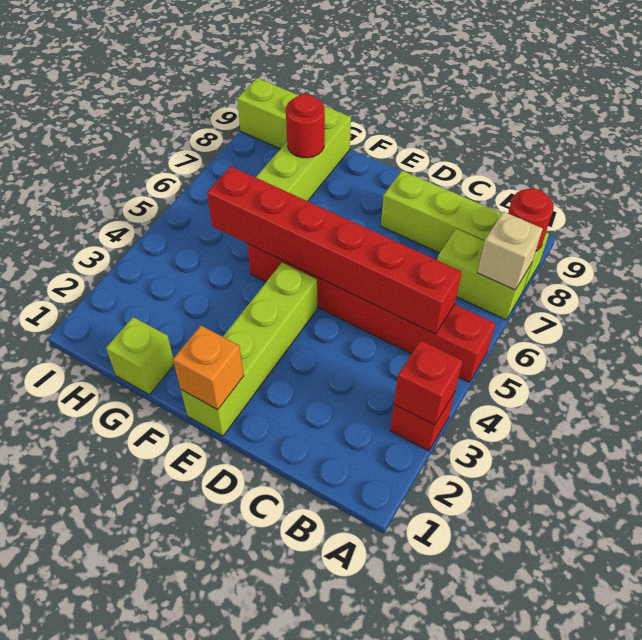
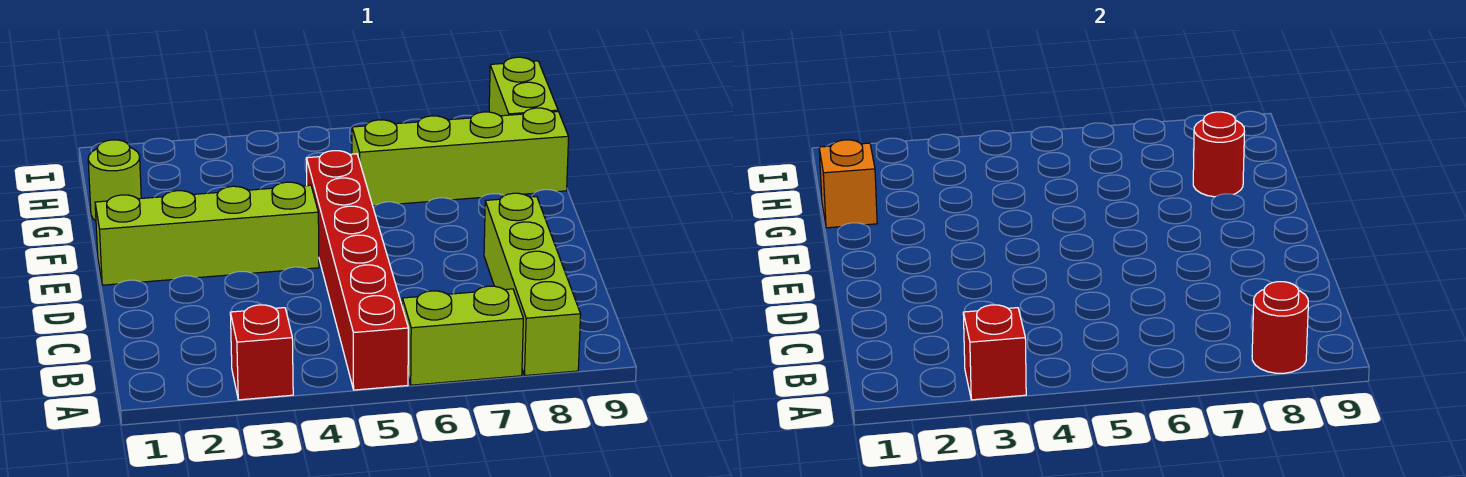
lime brick A7:B7 level 1 -> lime brick A6:A7 level 1
tan brick A7 level 2 -> none
red brick B5:G5 level 2 -> none
orange brick E1 level 2 -> orange brick G1 level 2
lime brick G1 level 1 -> lime round brick G1 level 1

